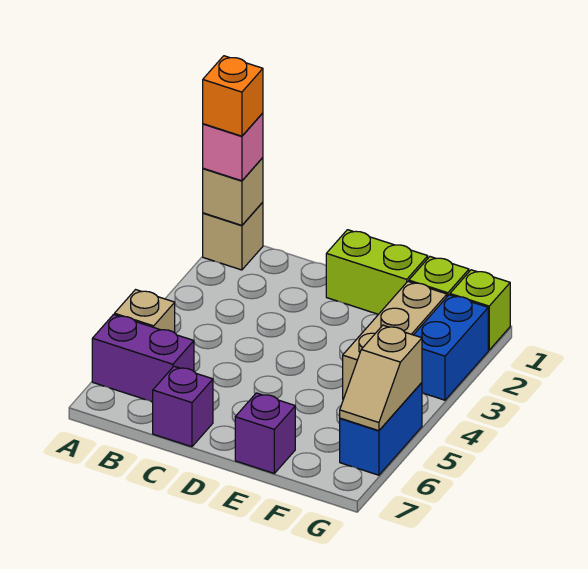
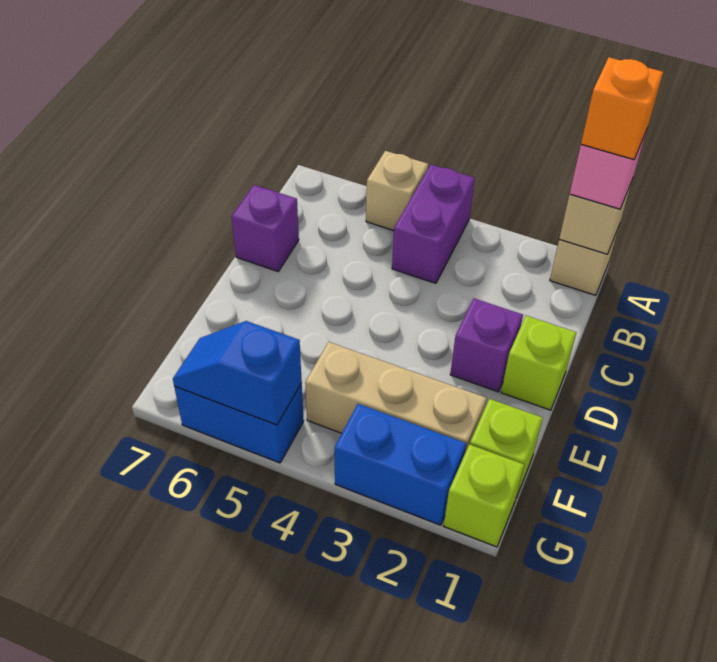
purple brick A6:B6 level 1 -> purple brick A4:B4 level 1
lime brick D1:E1 level 1 -> lime brick D1 level 1
purple brick E7 level 1 -> purple brick D2 level 1
tan slope G5:G6 level 2 top 5 -> blue slope G5:G6 level 2 top 5

